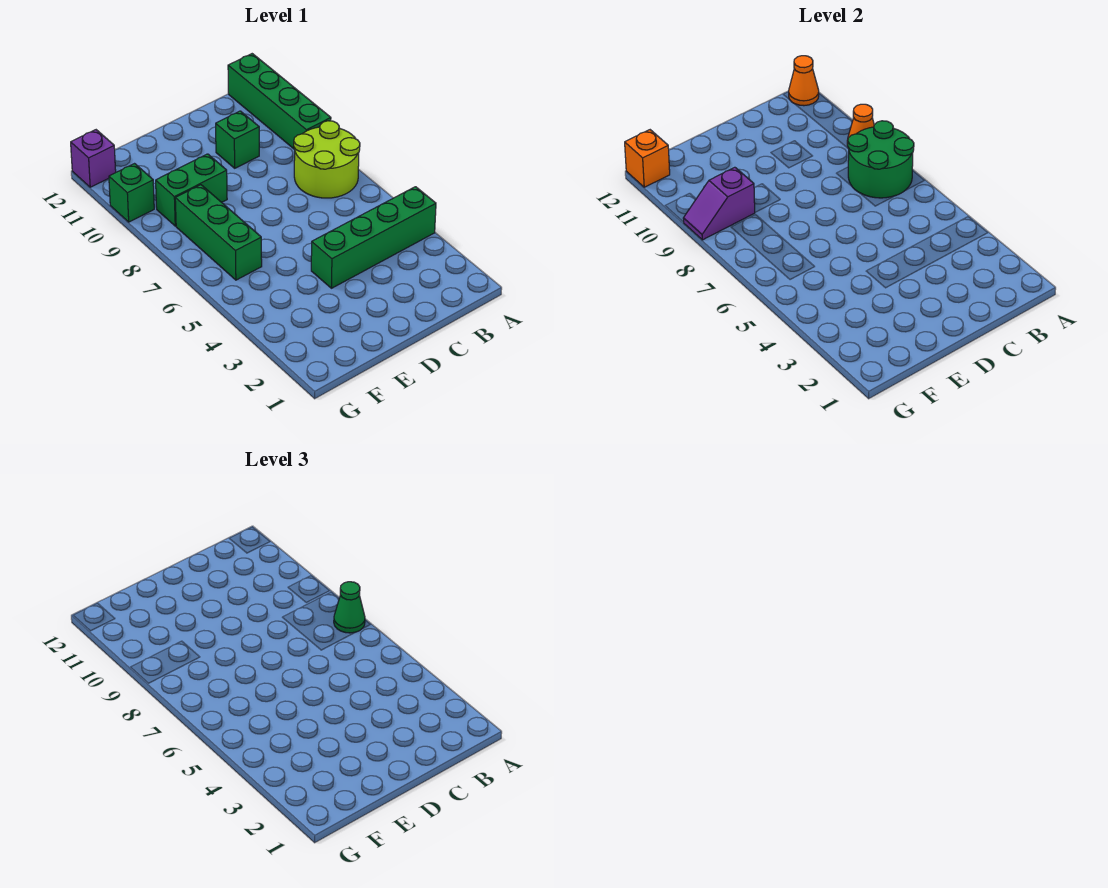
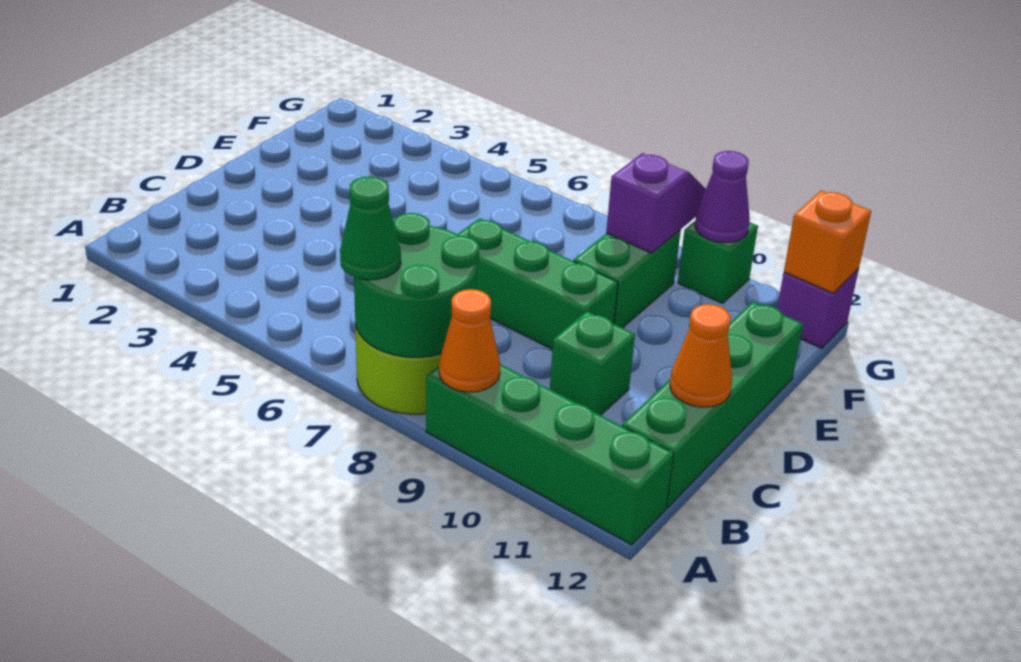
green brick A4:D4 level 1 -> green brick B12:E12 level 1
orange cone A12 level 2 -> orange cone C12 level 2
green brick F6:F8 level 1 -> green brick D7:D9 level 1
none -> purple cone G10 level 2

